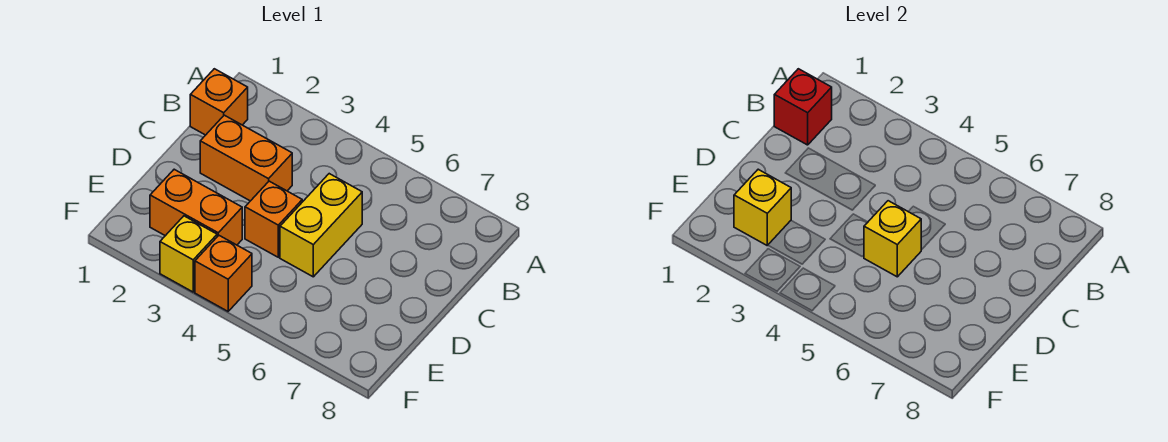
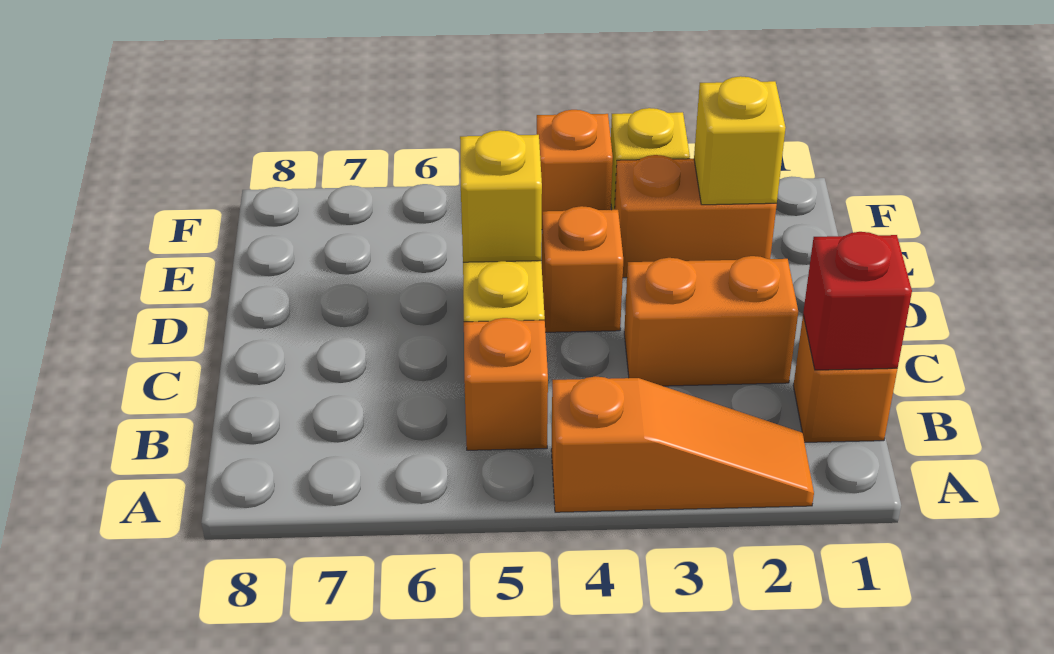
none -> orange slope A2:A4 level 1 top 4
none -> orange brick B5 level 1

